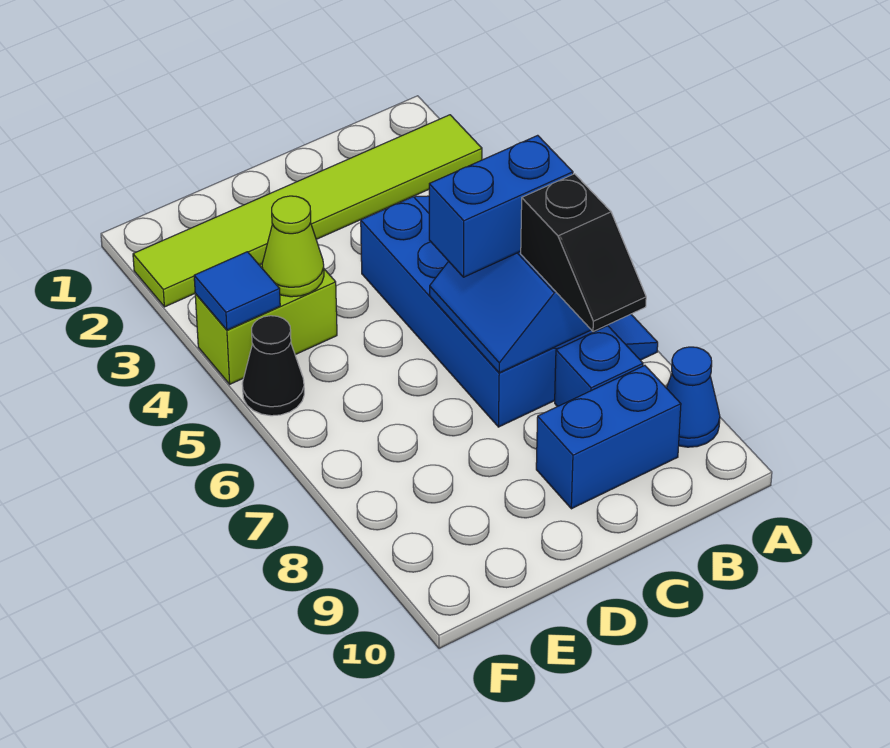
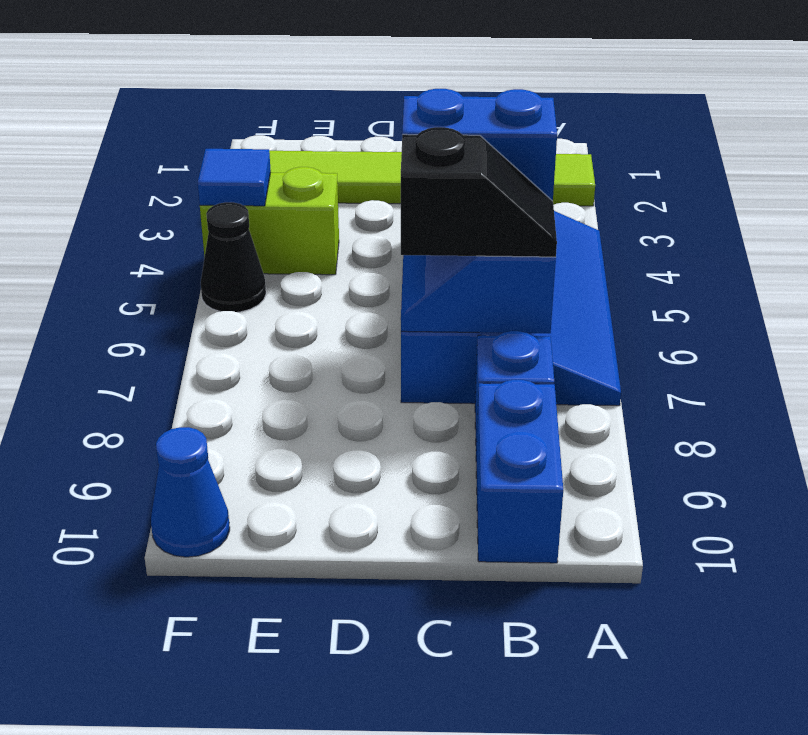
blue cone A9 level 1 -> blue cone F10 level 1
black slope B7:B8 level 3 top 7 -> black slope B7:C7 level 3 top C
blue brick B9:C9 level 1 -> blue brick B9:B10 level 1
lime cone E4 level 2 -> none

